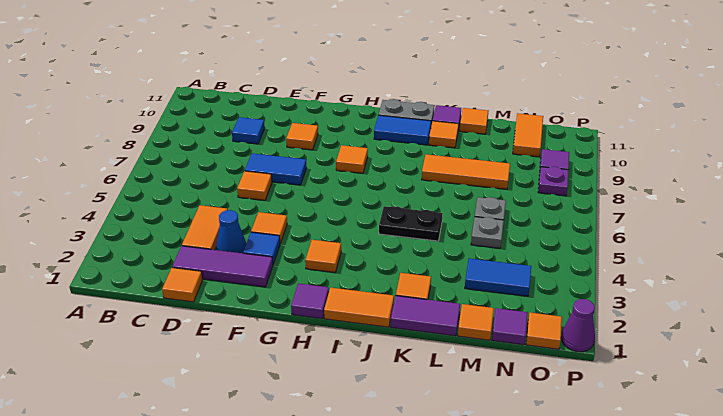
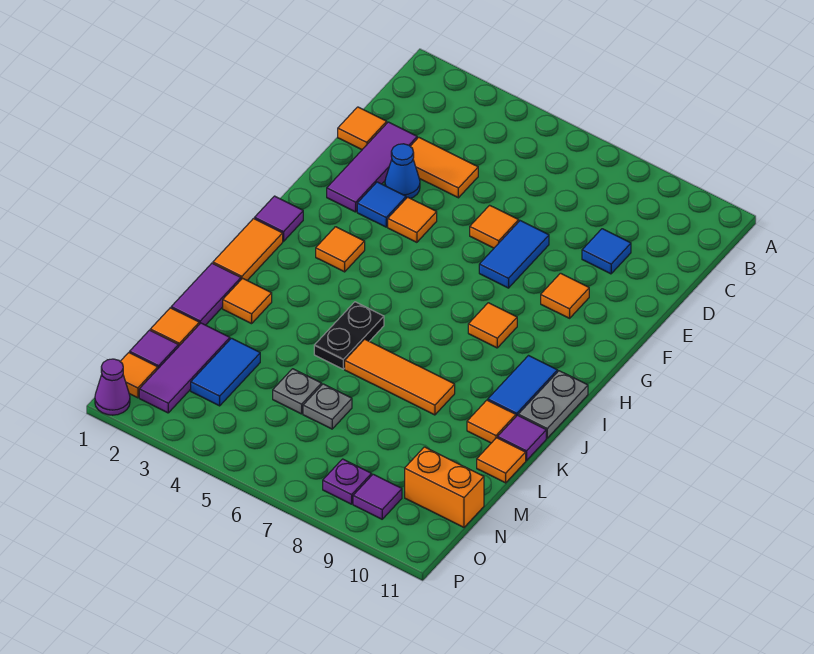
orange tile K8:M8 level 1 -> orange tile K6:K8 level 1
none -> purple tile M2:O2 level 1
orange tile N10:N11 level 1 -> orange brick N10:N11 level 1

